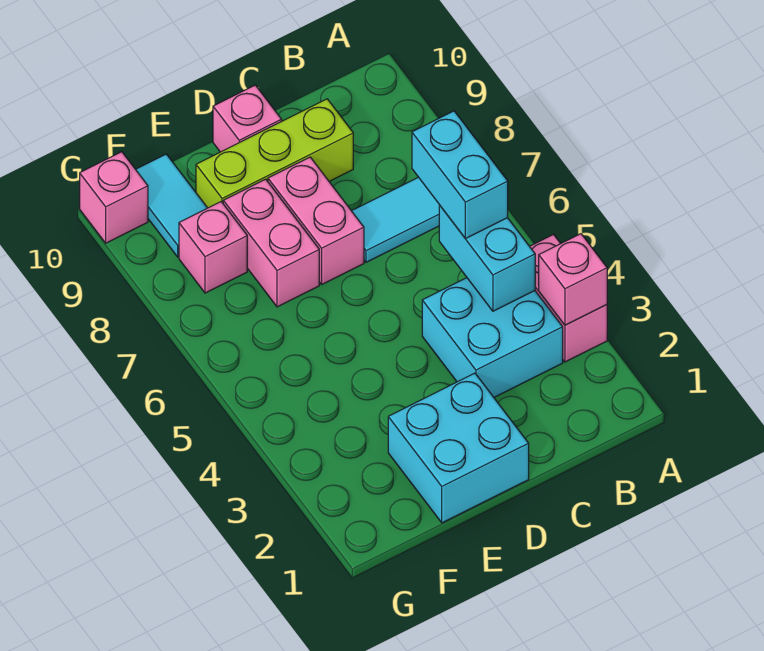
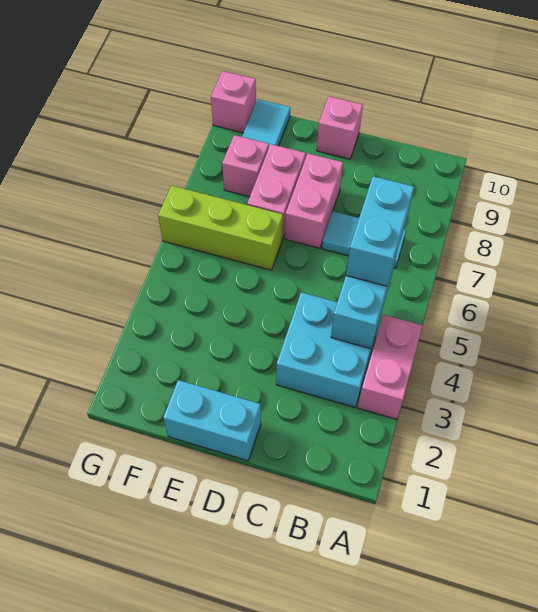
pink brick A3 level 2 -> none
lime brick C9:E9 level 1 -> lime brick E6:G6 level 1
cyan brick D1:E2 level 1 -> cyan brick D1:E1 level 1

